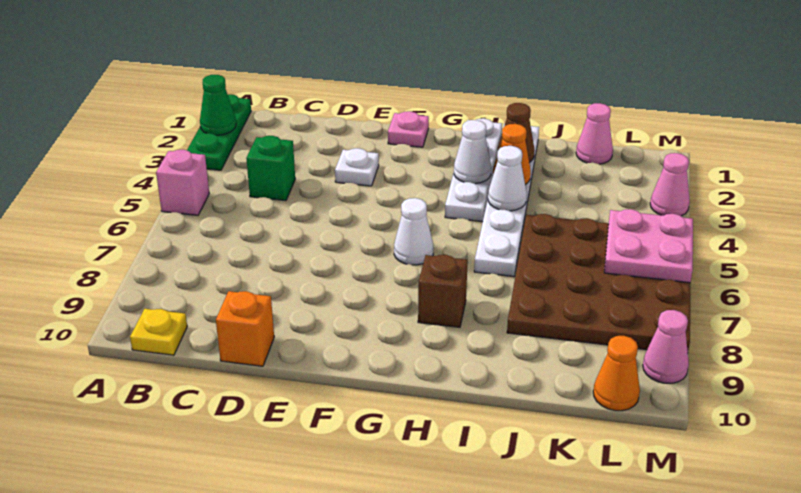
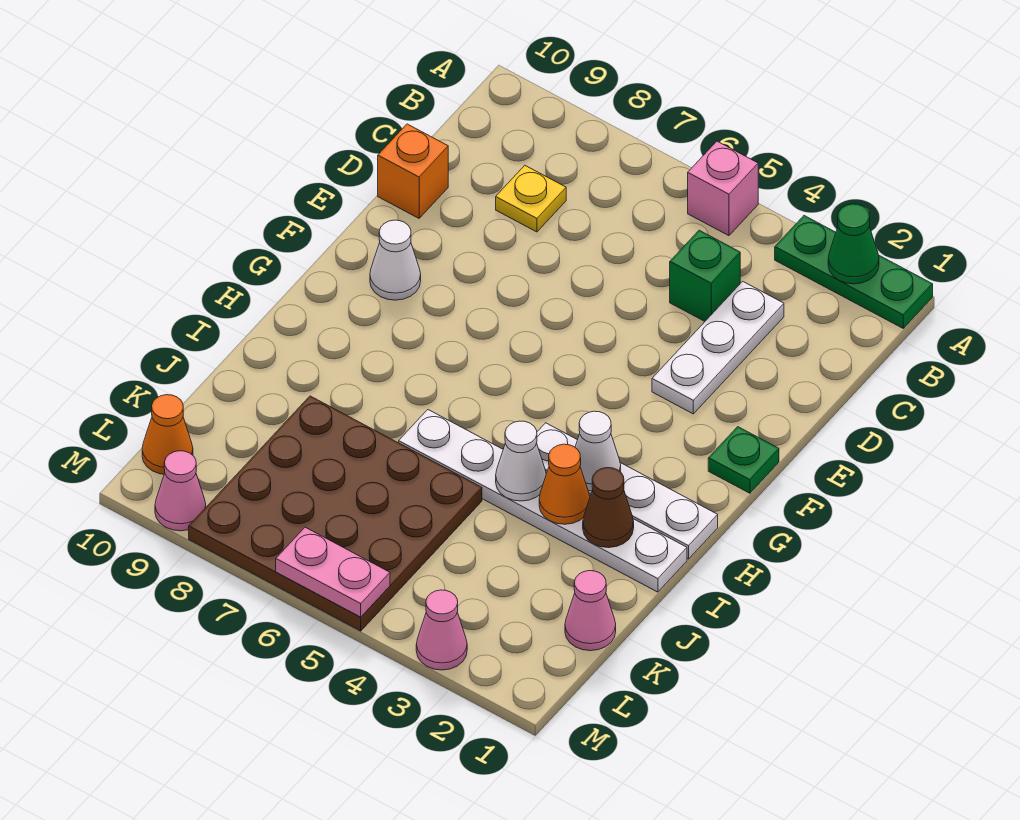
yellow plate B10 level 1 -> yellow plate C8 level 1
white plate E3 level 1 -> white plate C3:E3 level 1
pink plate F1 level 1 -> green plate F1 level 1
white cone G6 level 1 -> white cone F9 level 1
brown brick H8 level 1 -> none
pink plate L5:M6 level 2 -> pink plate M5:M6 level 2

